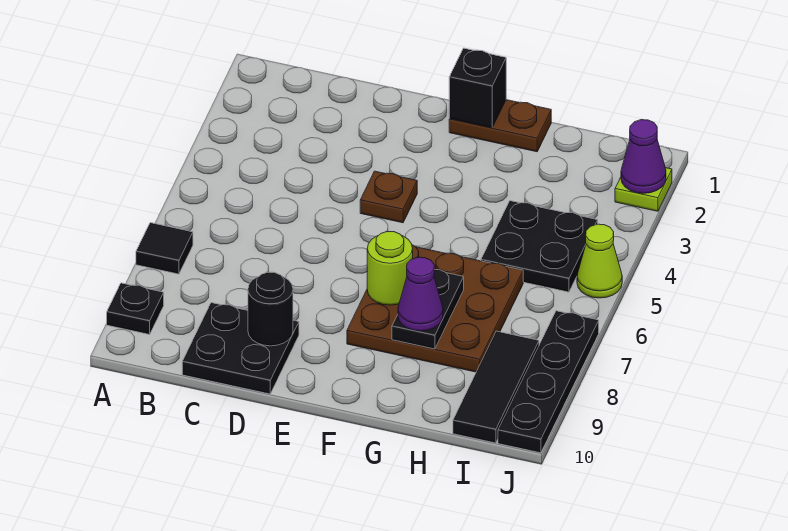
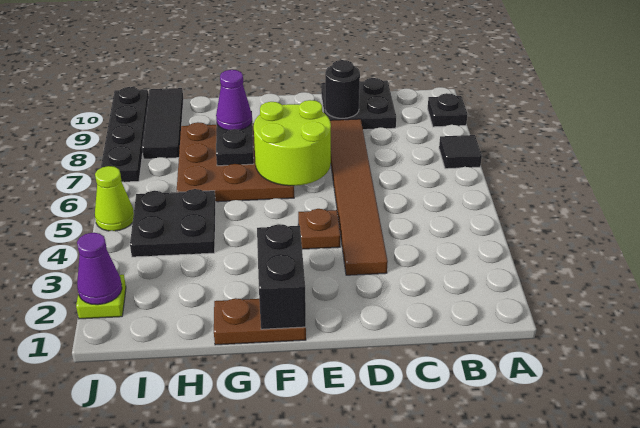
none -> brown tile D3:D8 level 1
black brick F1 level 2 -> black brick F1:F2 level 2
lime round brick F7 level 2 -> lime round brick E6:F7 level 2

